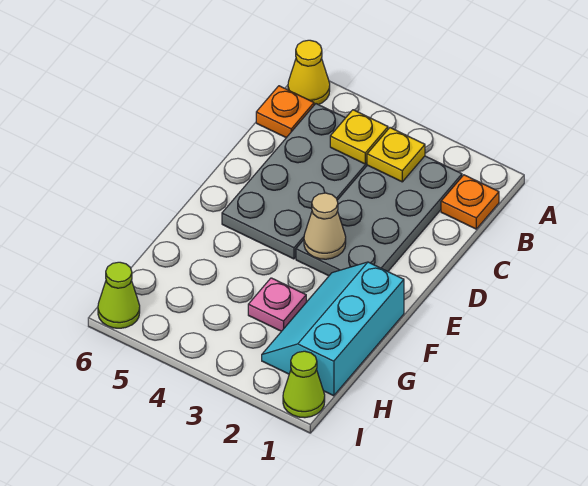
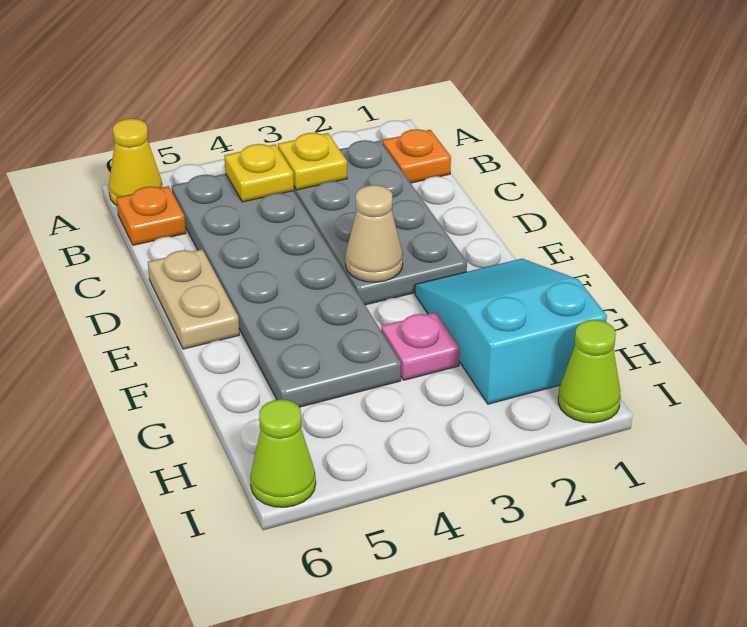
grey plate B4:E5 level 1 -> grey plate B4:G5 level 1
none -> tan plate D6:E6 level 1
cyan slope F1:H2 level 1 top 1 -> cyan slope F1:H2 level 1 top H

